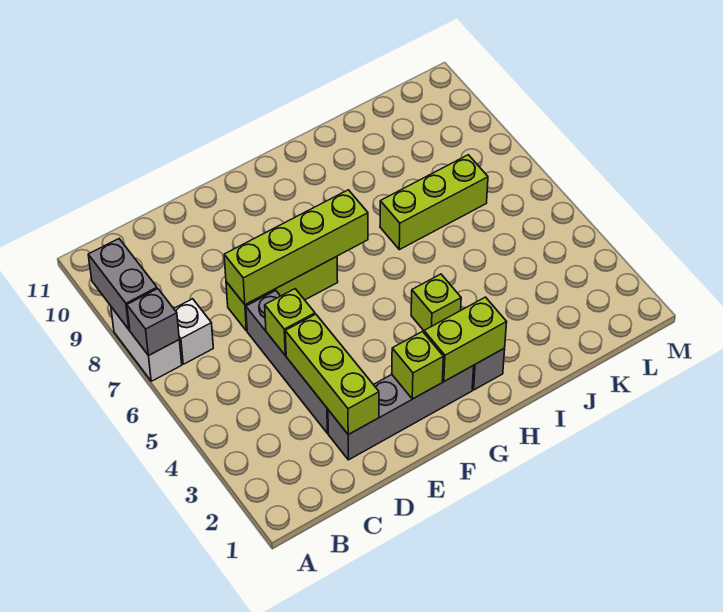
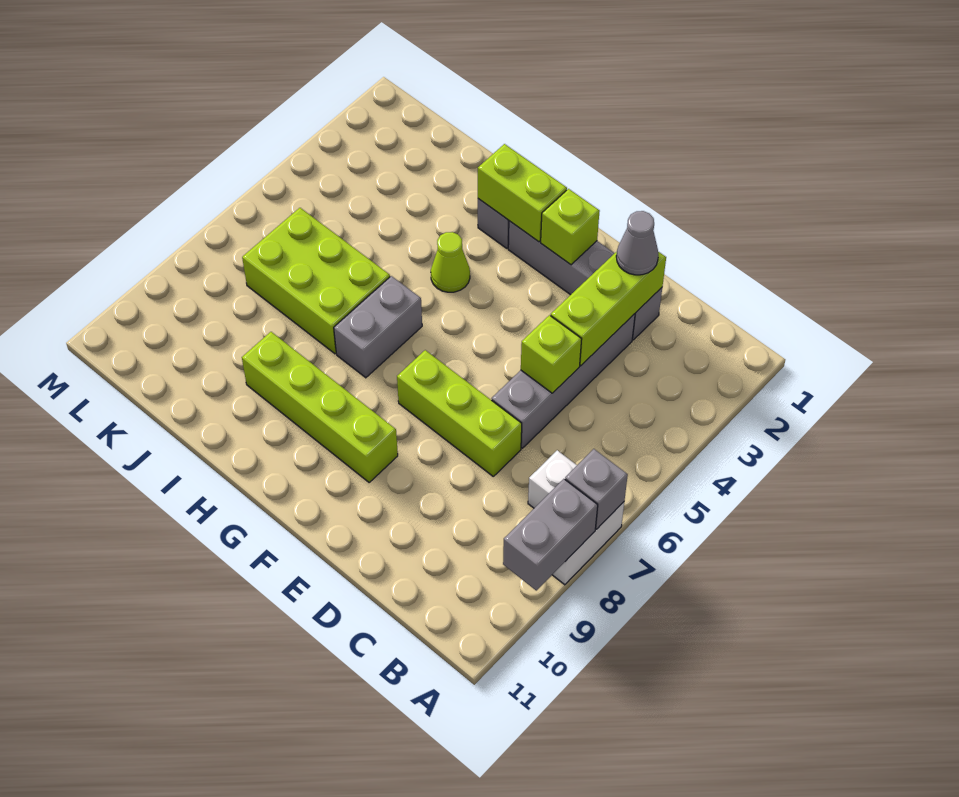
none -> grey cone D2 level 3
lime brick D7:G7 level 2 -> lime brick F9:I9 level 1
lime brick H4 level 1 -> lime cone H4 level 1
none -> grey brick H6:H7 level 1
lime brick I7:K7 level 1 -> lime brick I6:K7 level 1

